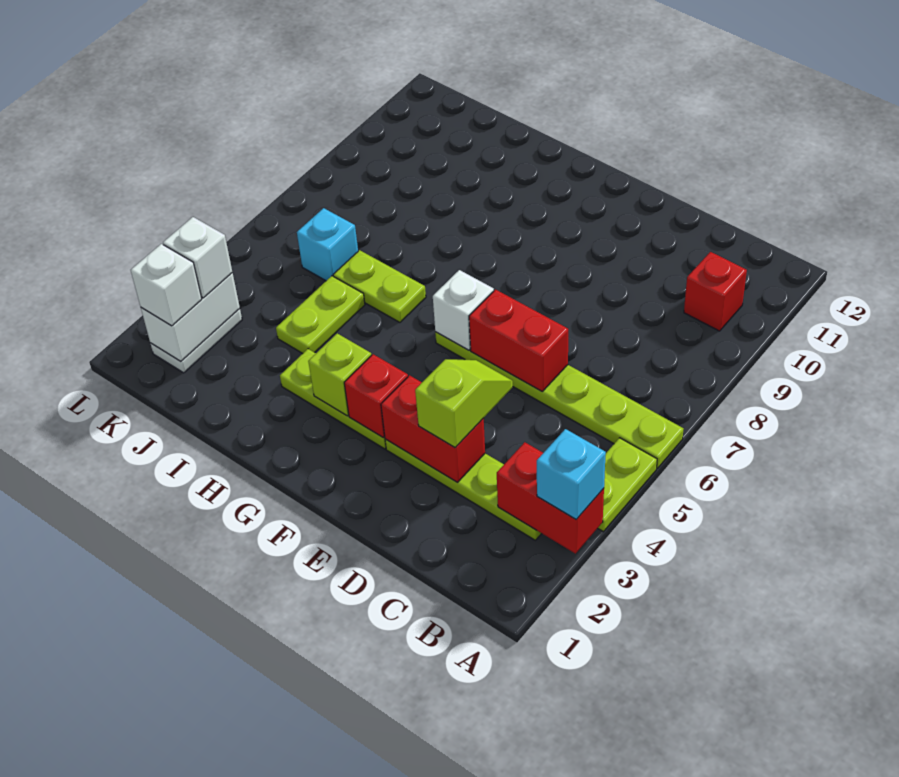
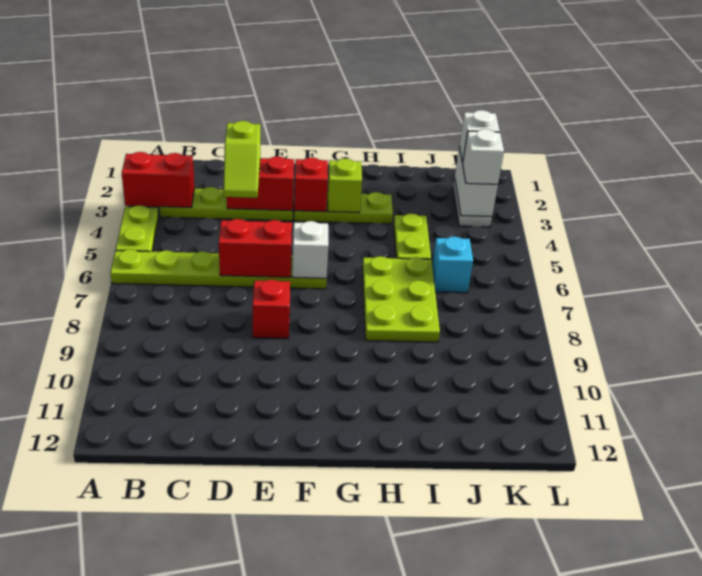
cyan brick A3 level 3 -> none
red brick B10 level 1 -> red brick E8 level 1
lime plate H6:I6 level 1 -> lime plate H6:I8 level 1

